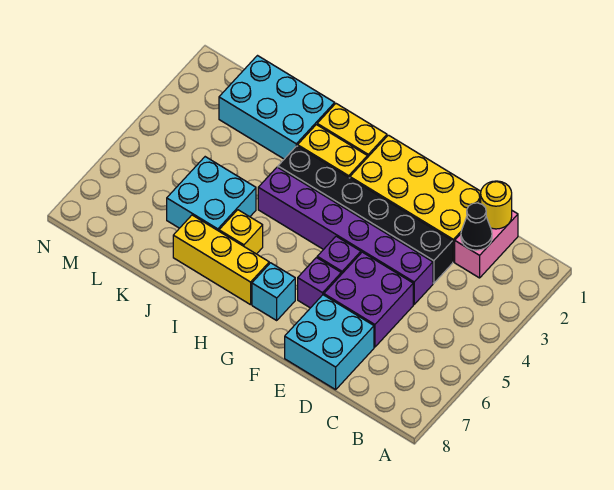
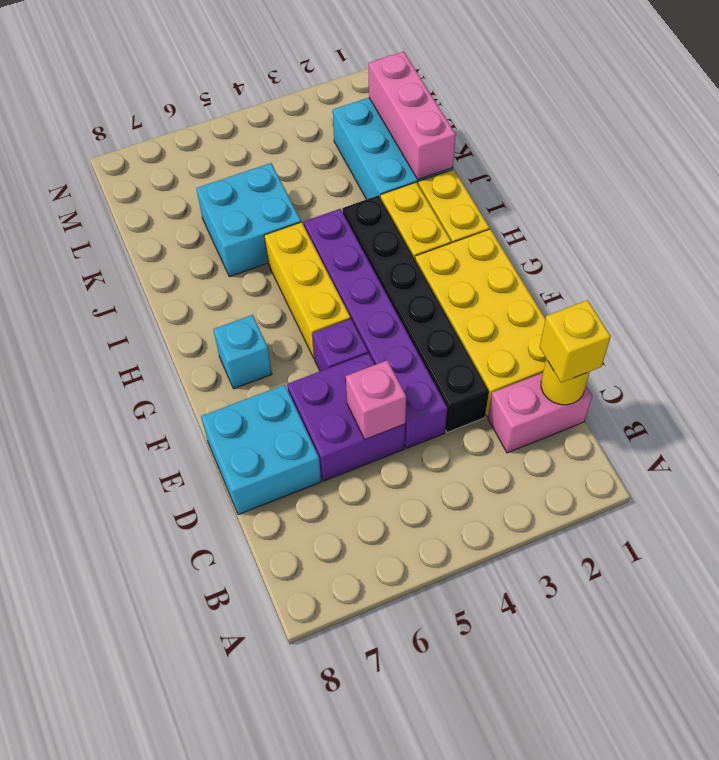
black cone C2 level 2 -> none
none -> pink brick D5 level 2
purple brick F6 level 1 -> none
yellow brick H7:J7 level 1 -> yellow brick G5:I5 level 1
yellow brick I6 level 1 -> yellow brick C1 level 3
none -> pink brick J1:L1 level 2

